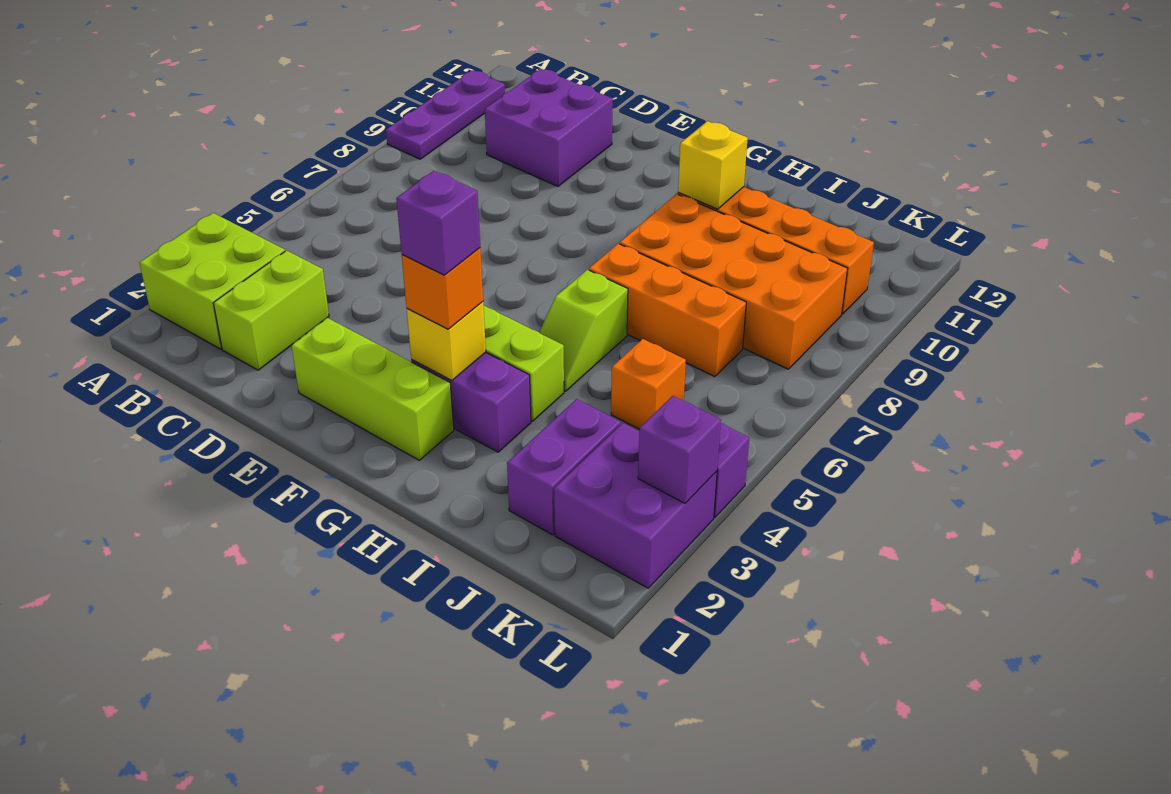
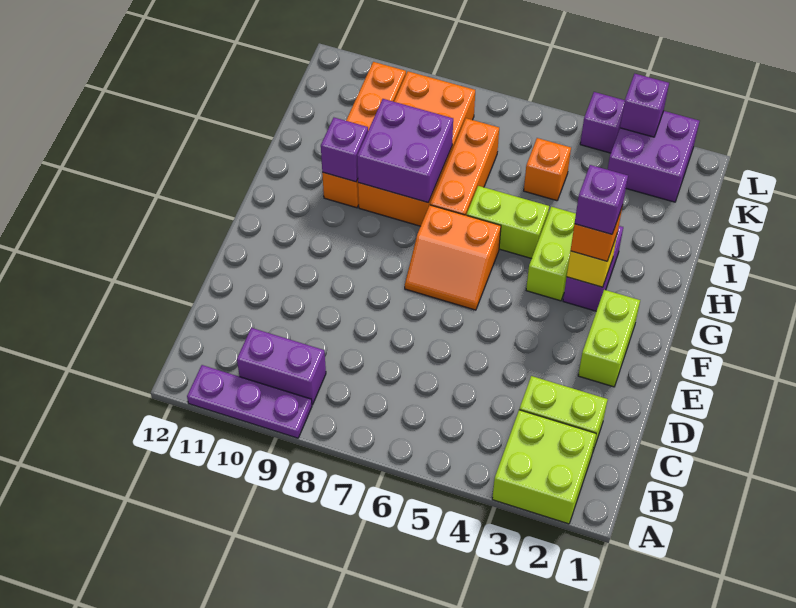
purple brick C10:D11 level 1 -> purple brick H8:I9 level 2
lime brick E2:G2 level 1 -> lime brick E2:F2 level 1
none -> orange slope F6:G7 level 1 top G
lime slope H5:H6 level 1 top 6 -> lime brick H5:H6 level 1
yellow brick H10 level 2 -> purple brick H10 level 2
purple brick J2:J3 level 1 -> purple brick B9:B10 level 1

